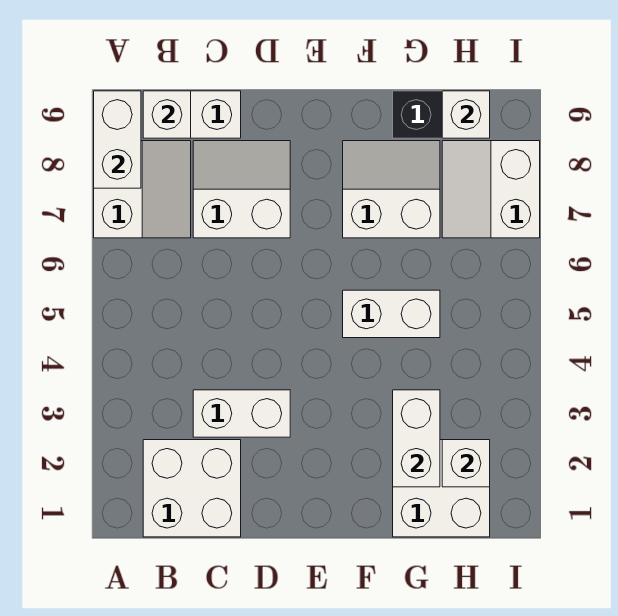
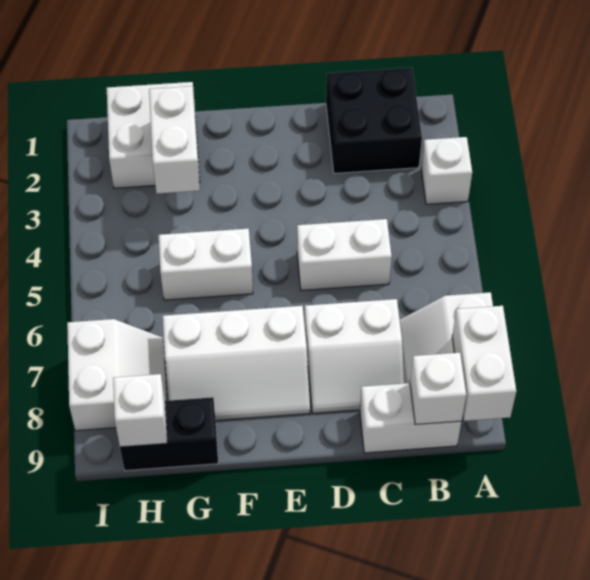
white brick B1:C2 level 1 -> black brick B1:C2 level 1
white brick C3:D3 level 1 -> white brick C5:D5 level 1
white slope F7:G8 level 1 top 7 -> white slope E7:G8 level 1 top 7
white brick H2 level 2 -> white brick A3 level 1

